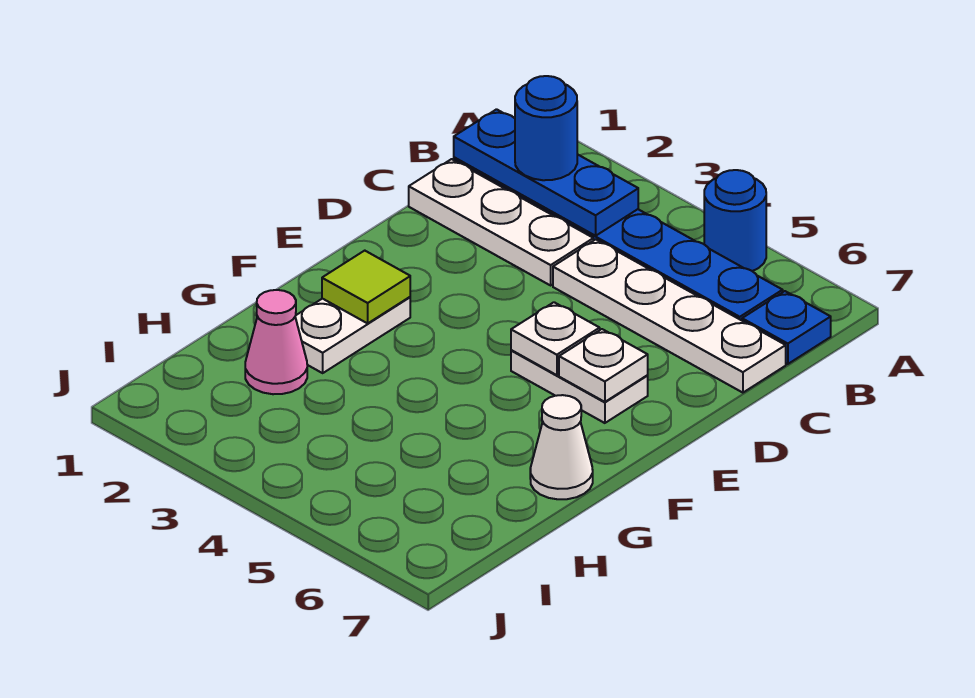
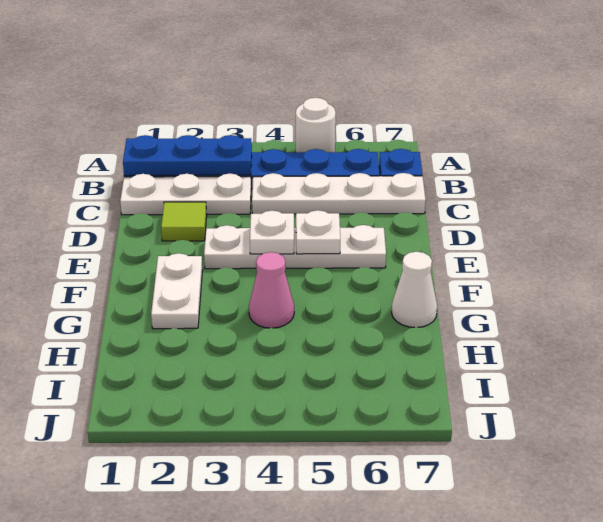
blue round brick A5 level 1 -> white round brick A5 level 1
blue round brick B2 level 3 -> none
white plate E5:E6 level 1 -> white plate E3:E6 level 1
white plate E6 level 2 -> white plate E4 level 2
lime tile F2 level 2 -> lime tile D2 level 1
pink cone H2 level 1 -> pink cone G4 level 1

